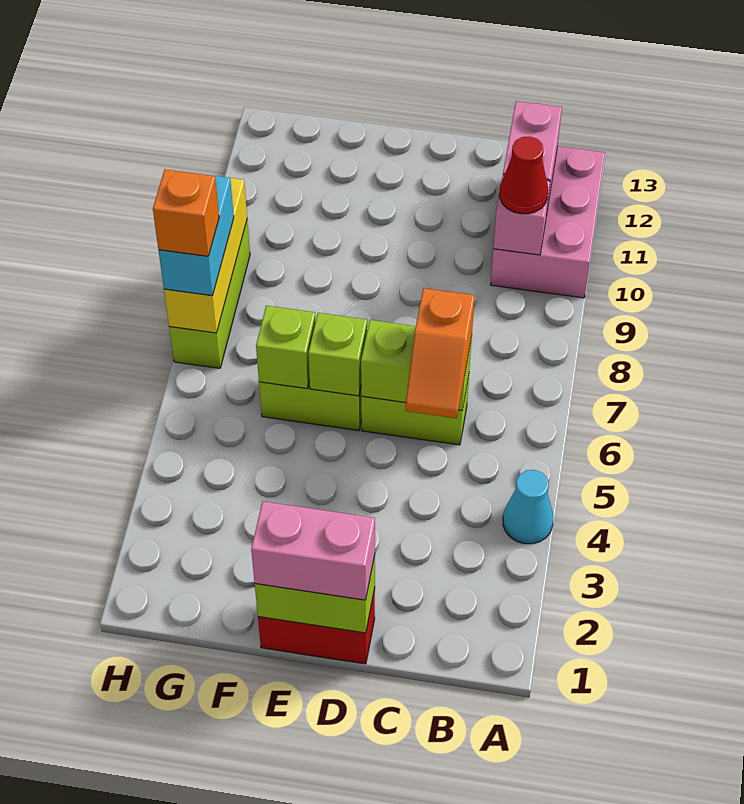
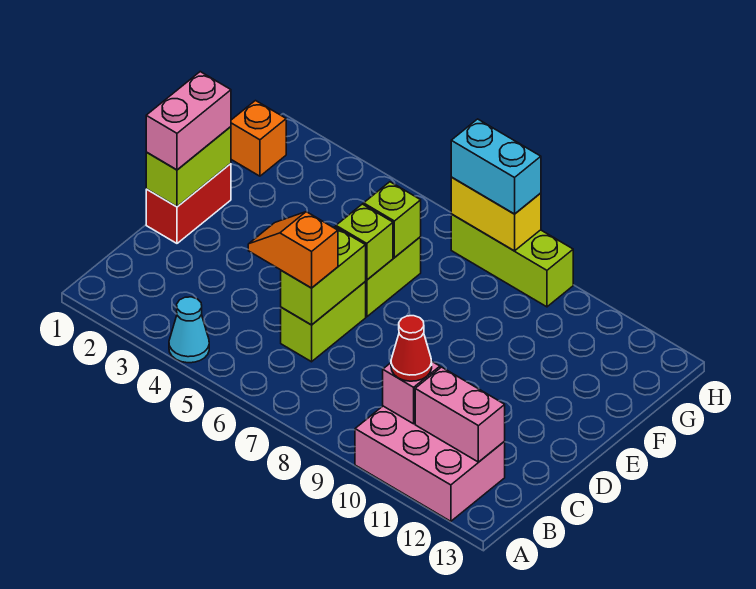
yellow brick H7:H9 level 2 -> yellow brick H7:H8 level 2
orange brick H7 level 4 -> orange brick G1 level 1

